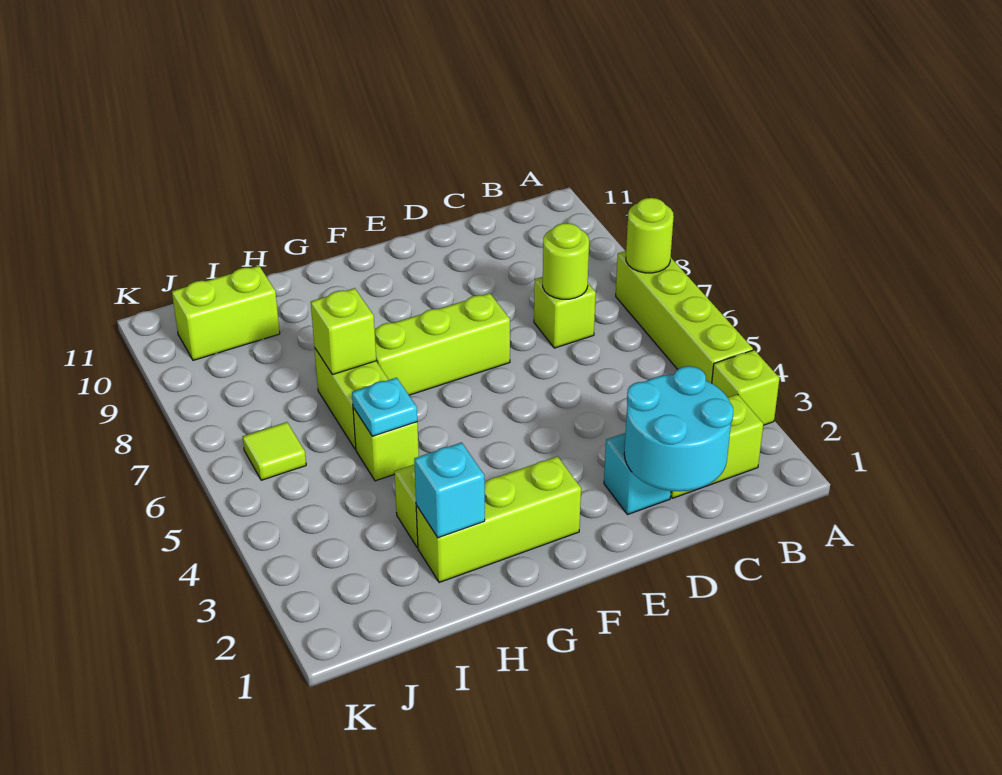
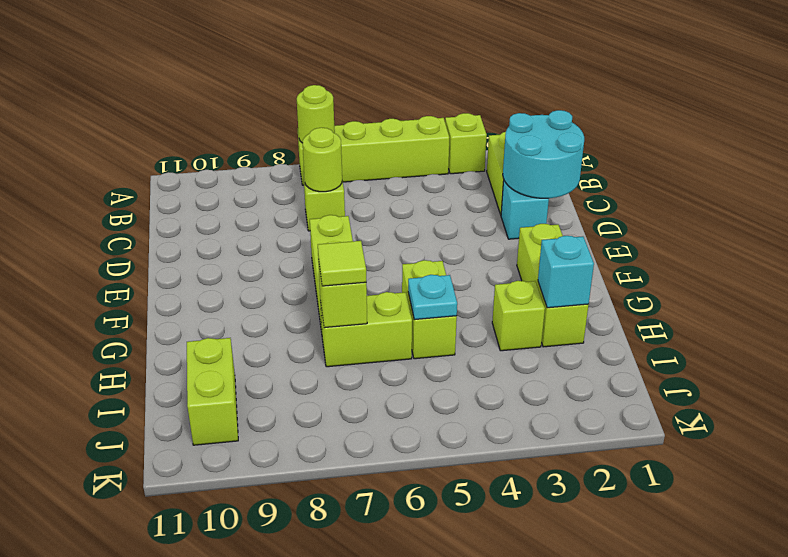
lime brick H5 level 1 -> lime brick G5:H5 level 1
lime tile J6 level 1 -> lime tile H7 level 3

